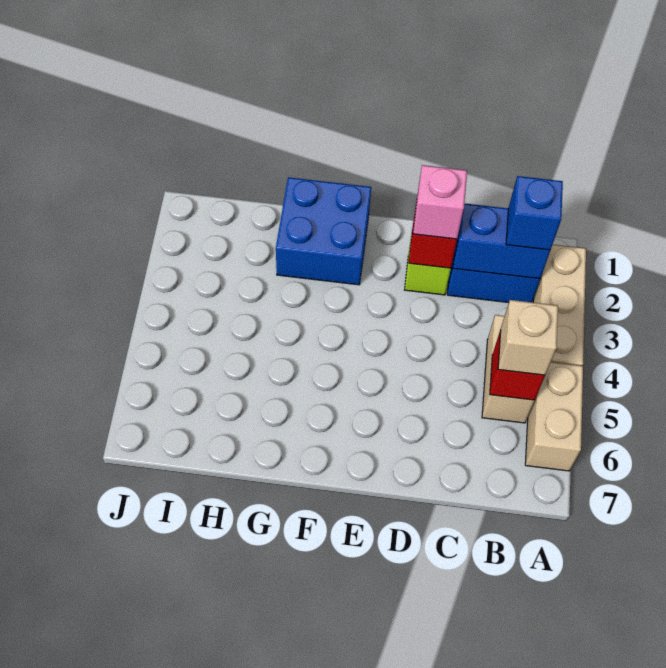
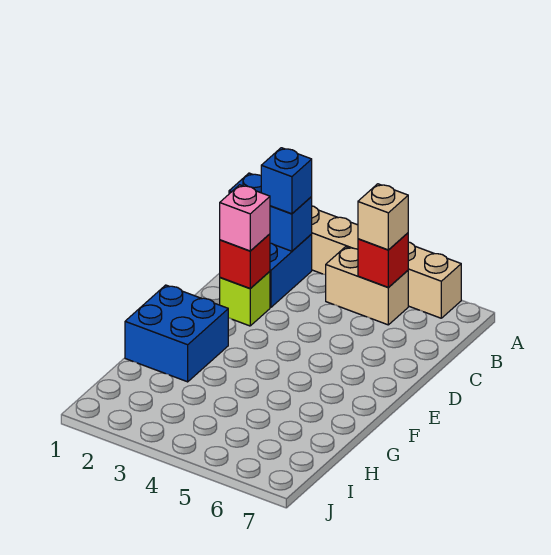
blue brick B2:C2 level 2 -> blue brick B1:B2 level 2

